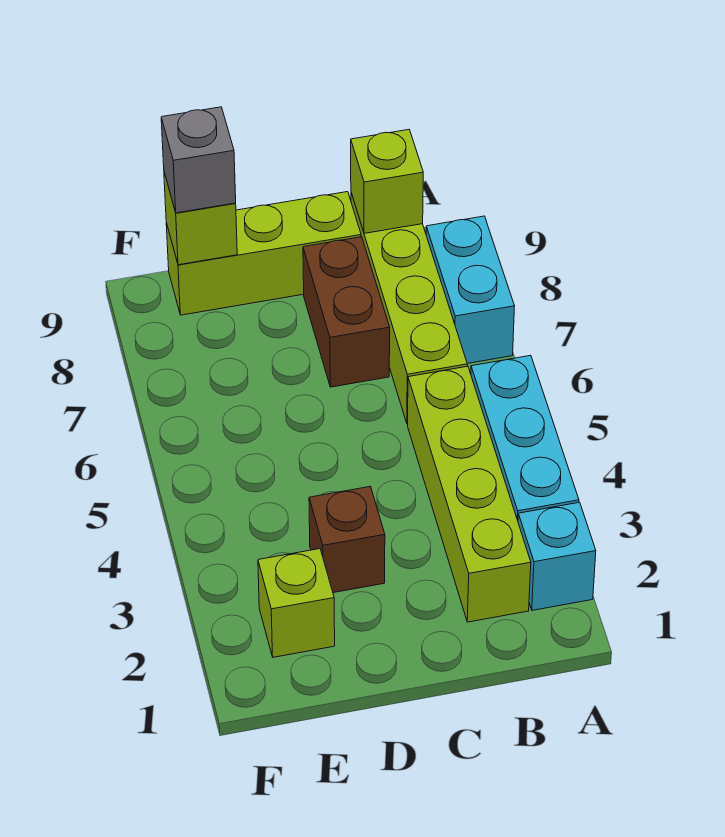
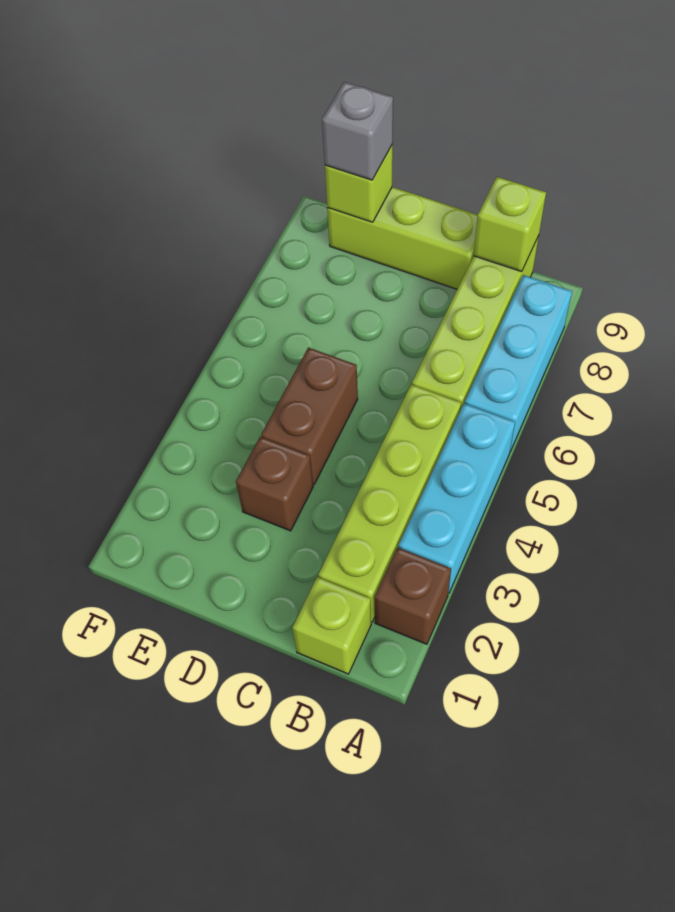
cyan brick A2 level 1 -> brown brick A2 level 1
cyan brick A7:A8 level 1 -> cyan brick A6:A8 level 1
brown brick C7:C8 level 1 -> brown brick D4:D5 level 1
lime brick E2 level 1 -> lime brick B1 level 1

